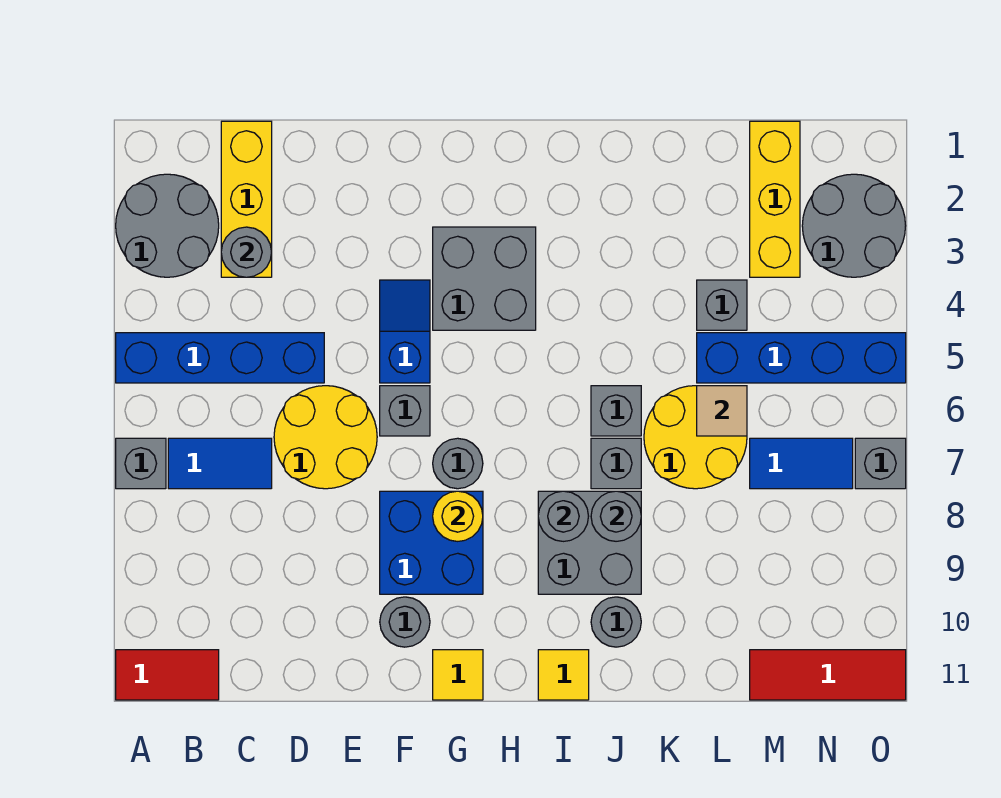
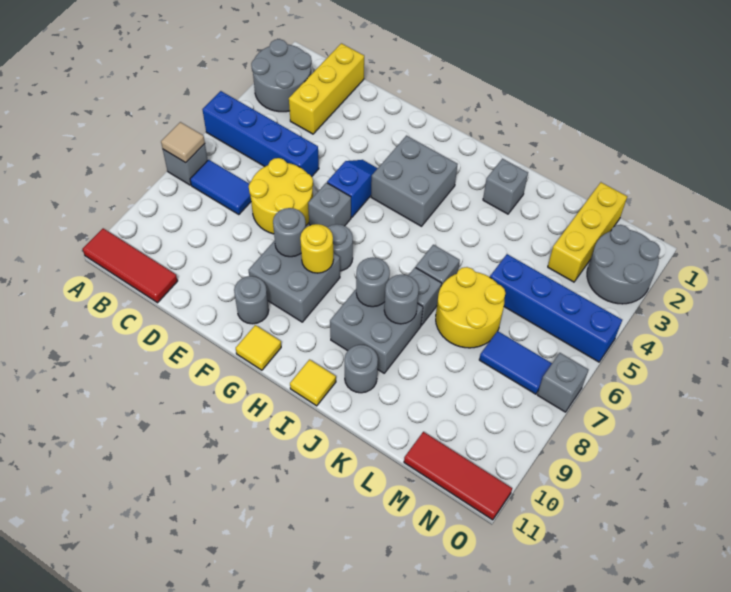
red tile A11:B11 level 1 -> red tile A11:C11 level 1
grey round brick C3 level 2 -> grey round brick F8 level 2
blue brick F8:G9 level 1 -> grey brick F8:G9 level 1
grey brick L4 level 1 -> grey brick J2 level 1
tan tile L6 level 2 -> tan tile A7 level 2

